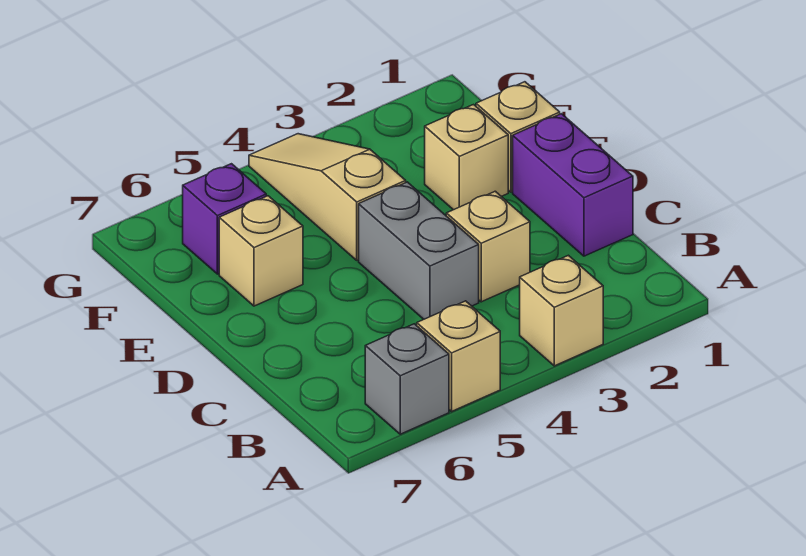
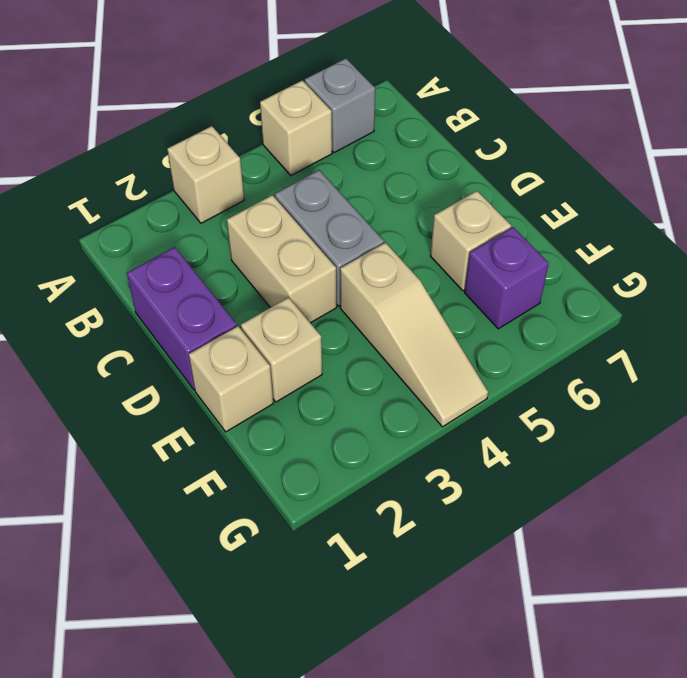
tan brick C3 level 1 -> tan brick C3:D3 level 1

